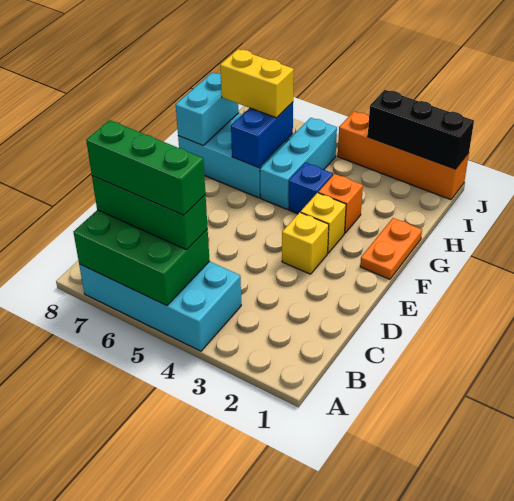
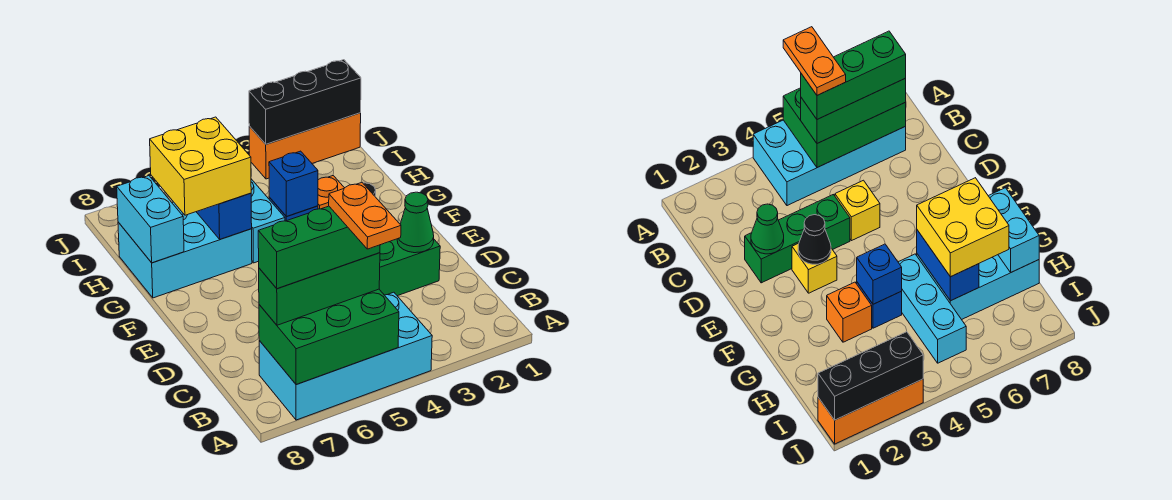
none -> green brick D2:D4 level 1
none -> green cone D2 level 2
none -> black cone E3 level 2
orange plate F1:G1 level 1 -> orange plate A5:B5 level 5
yellow brick F3 level 1 -> yellow brick D5 level 1
none -> blue brick G4 level 2
yellow brick H6:H7 level 3 -> yellow brick G6:H7 level 3
orange brick J1:J4 level 1 -> orange brick J1:J3 level 1

